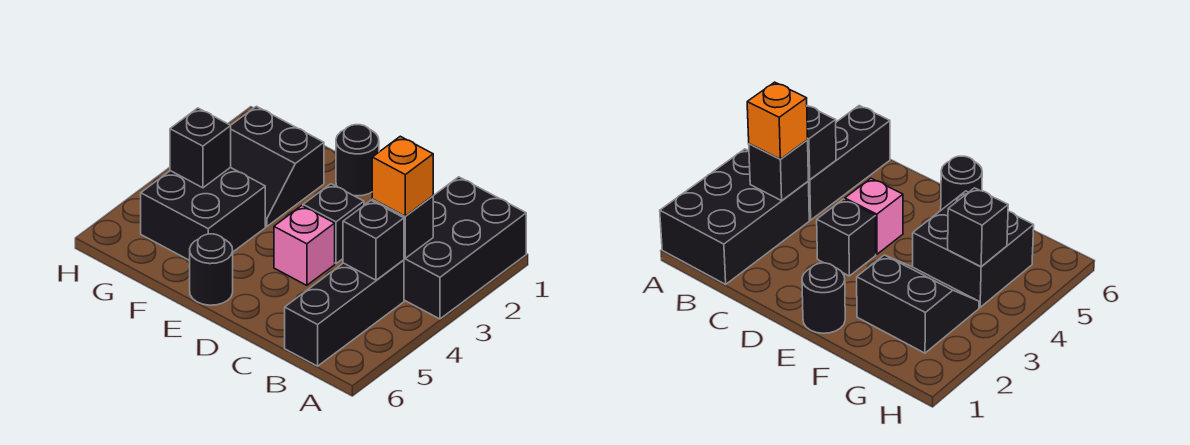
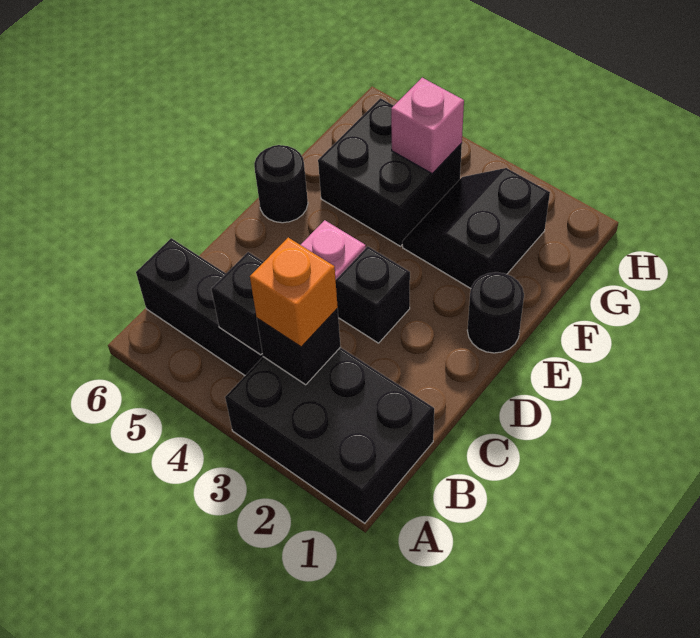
black brick G4 level 2 -> pink brick G4 level 2

